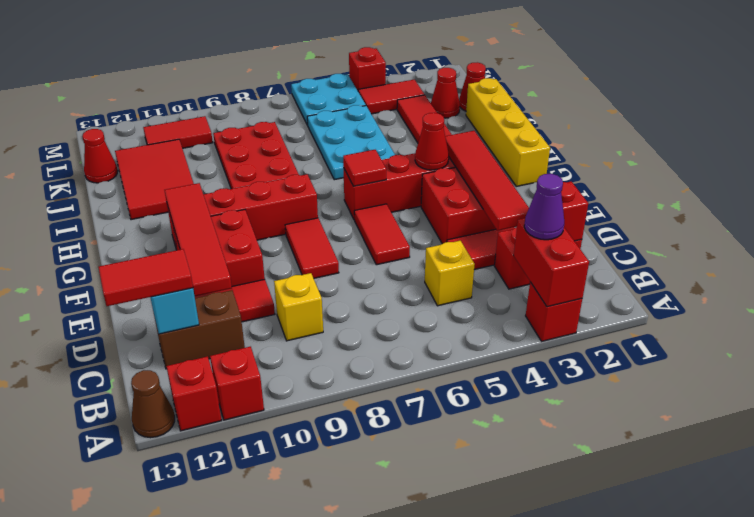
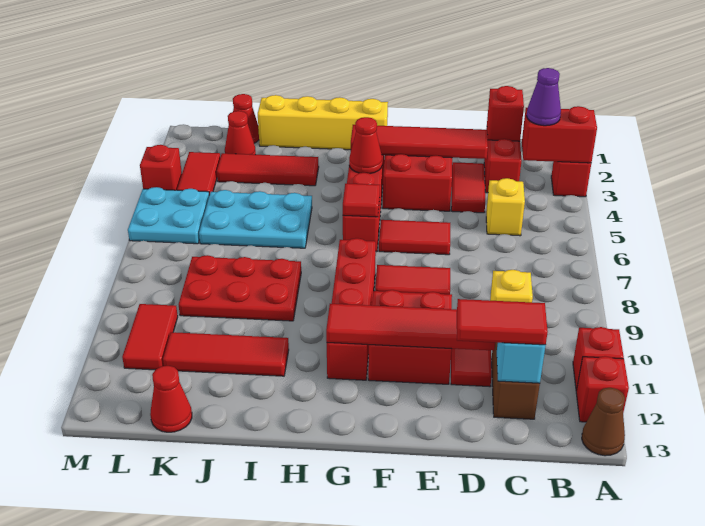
red tile C12:C13 level 3 -> red tile C12:D12 level 3
red tile I11:K12 level 1 -> red tile I11:K11 level 1

